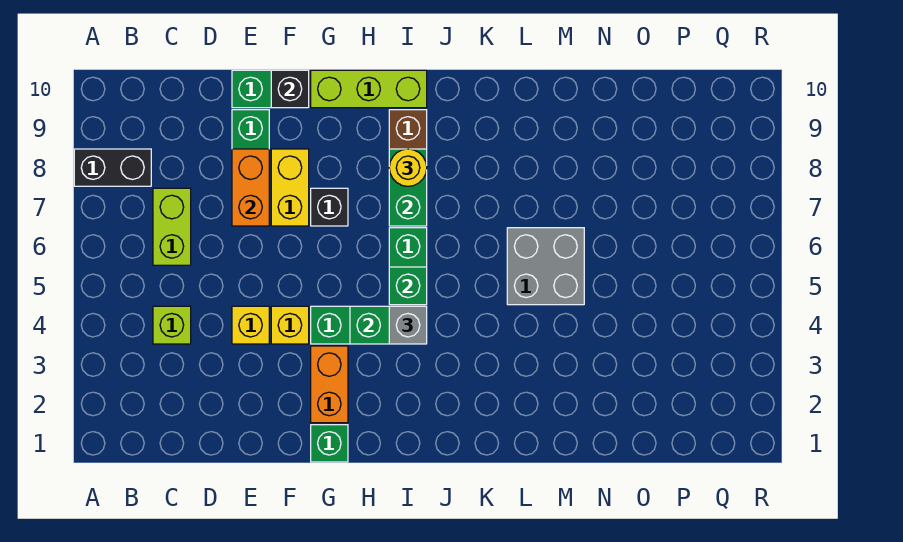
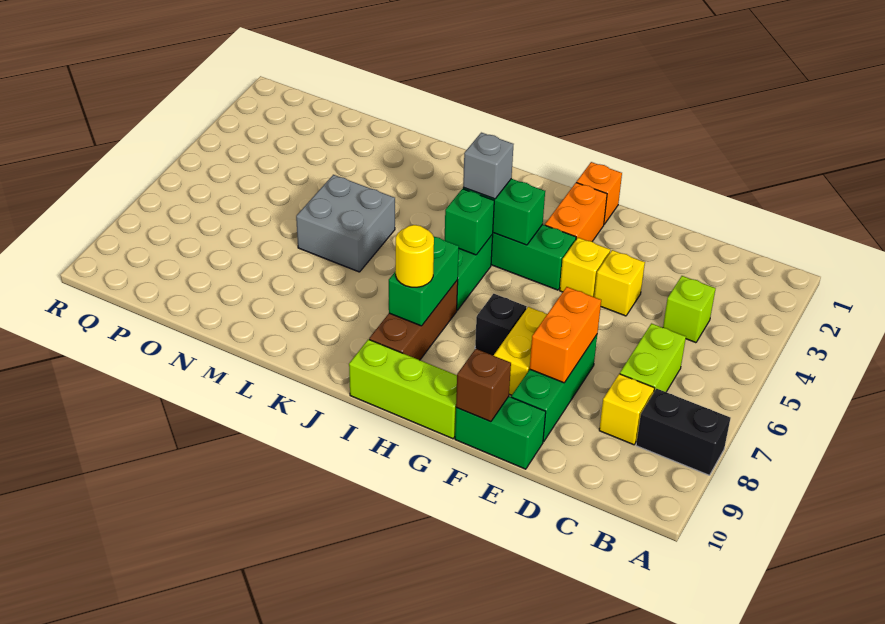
none -> yellow brick C8 level 1
black brick F10 level 2 -> brown brick F10 level 2
green brick G1 level 1 -> orange brick G1 level 1

